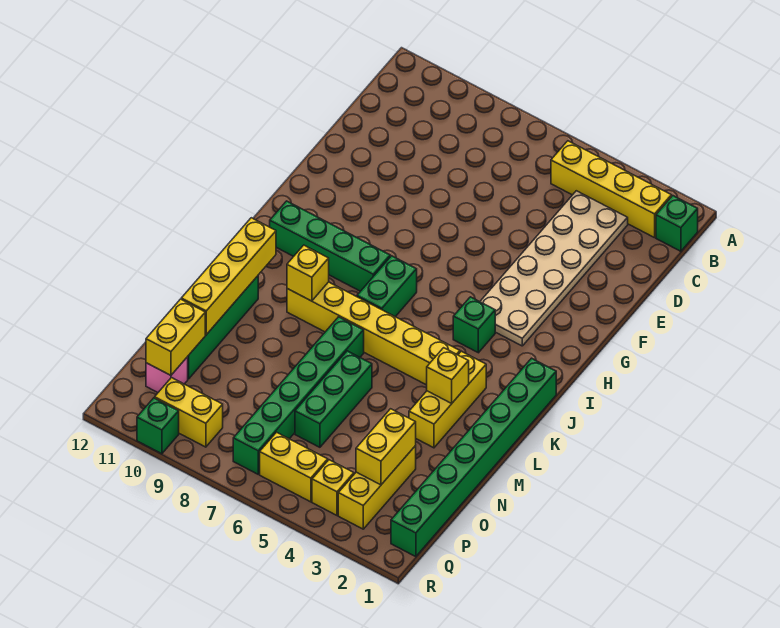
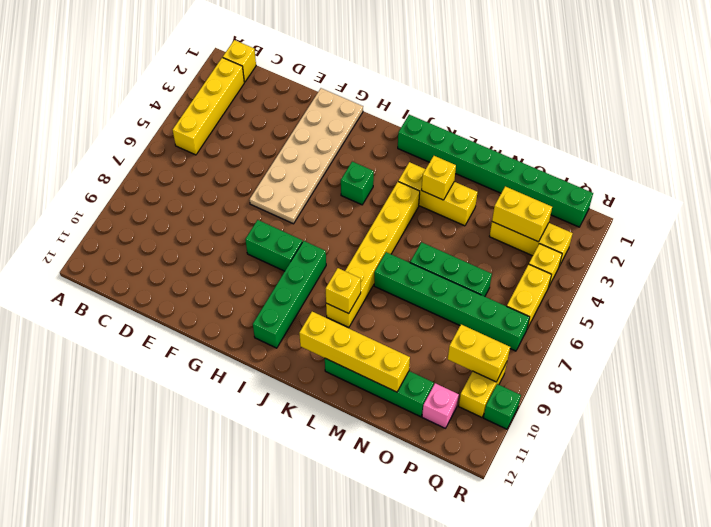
green brick B1 level 1 -> yellow brick B1 level 1
tan plate C3:H4 level 1 -> tan plate F1:G6 level 1
green brick I7:J7 level 1 -> green brick G8:H8 level 1
yellow brick O11:P11 level 2 -> yellow brick P9:Q9 level 2

